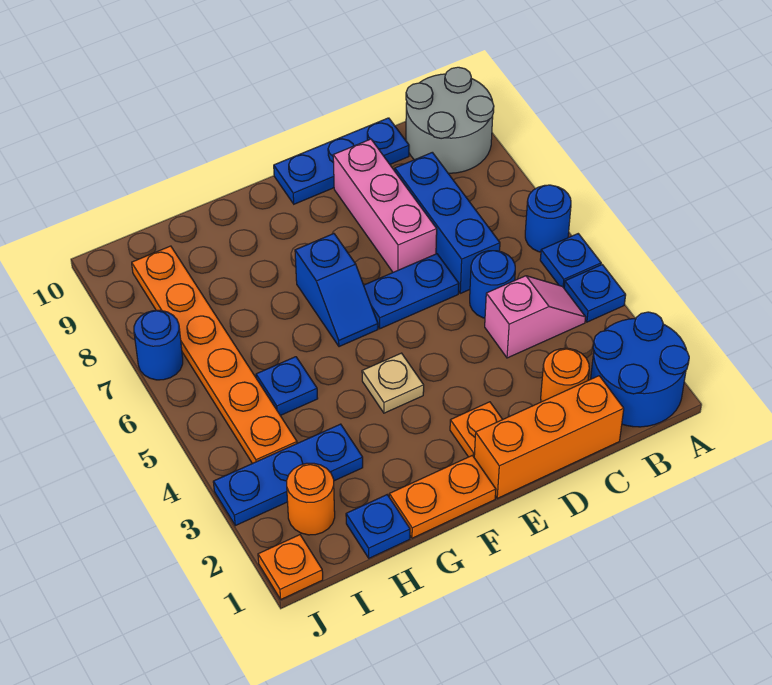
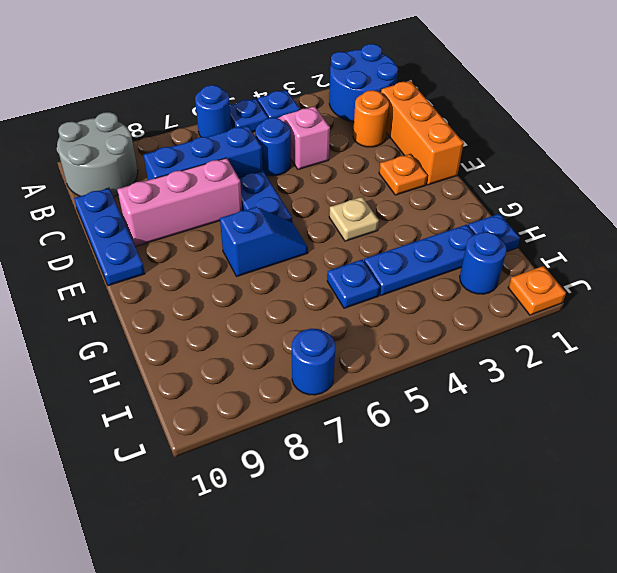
orange plate F1:G1 level 1 -> none
blue plate H3:J3 level 1 -> blue plate H2:H4 level 1
orange round brick I2 level 1 -> blue round brick I2 level 1
orange plate I4:I9 level 1 -> none

